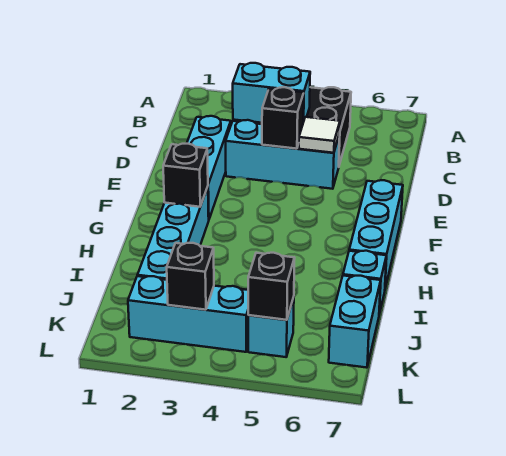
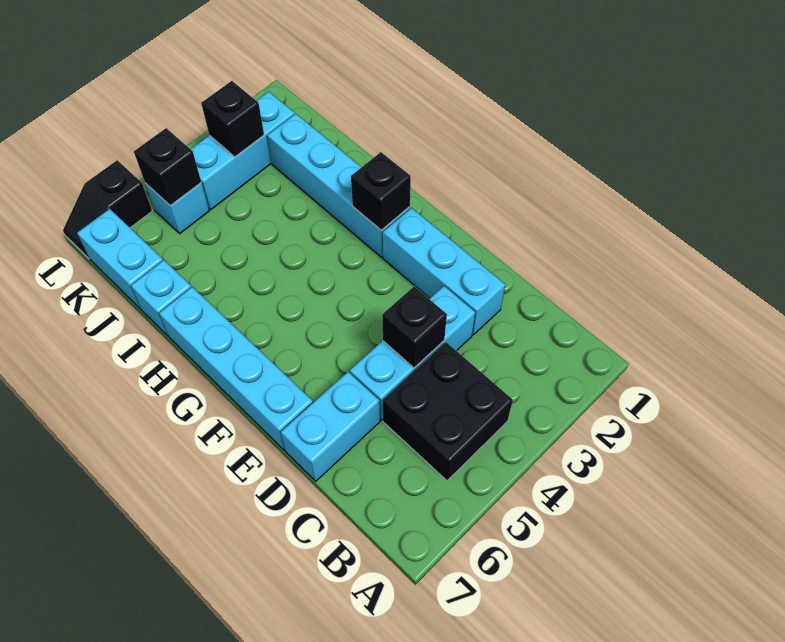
cyan brick C3:C4 level 2 -> cyan brick D6:D7 level 1
white tile D5 level 2 -> none
cyan brick F7:H7 level 1 -> cyan brick E7:H7 level 1
none -> black slope L6:L7 level 1 top 6

